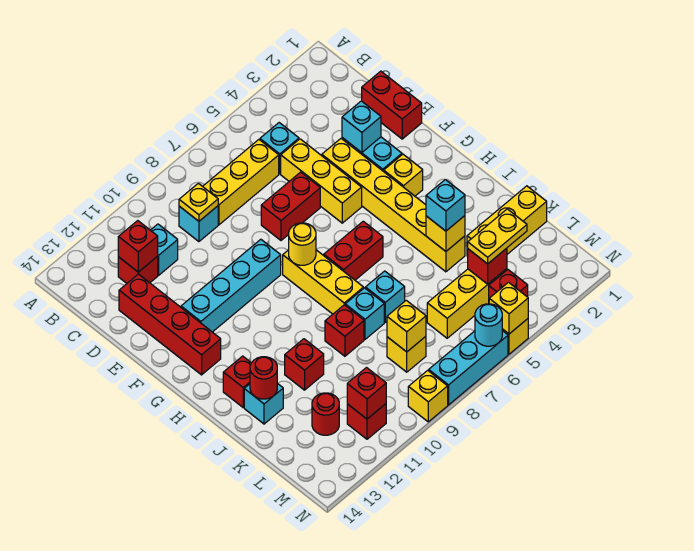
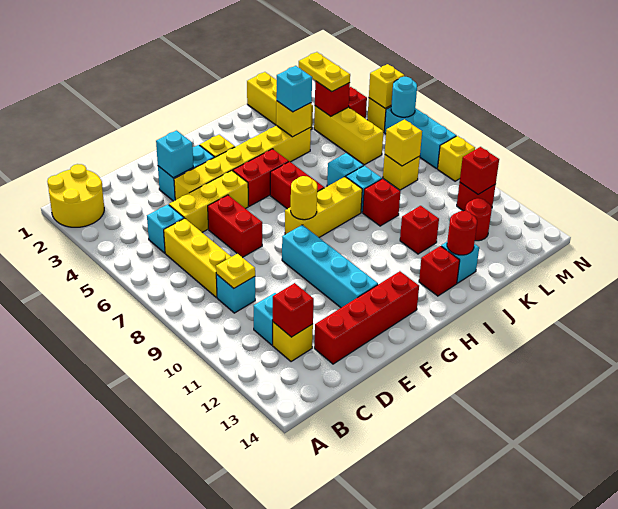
none -> yellow round brick A1:B2 level 1
red brick C12 level 1 -> yellow brick C12 level 1
red brick D1:E1 level 1 -> red brick G5:H5 level 1

